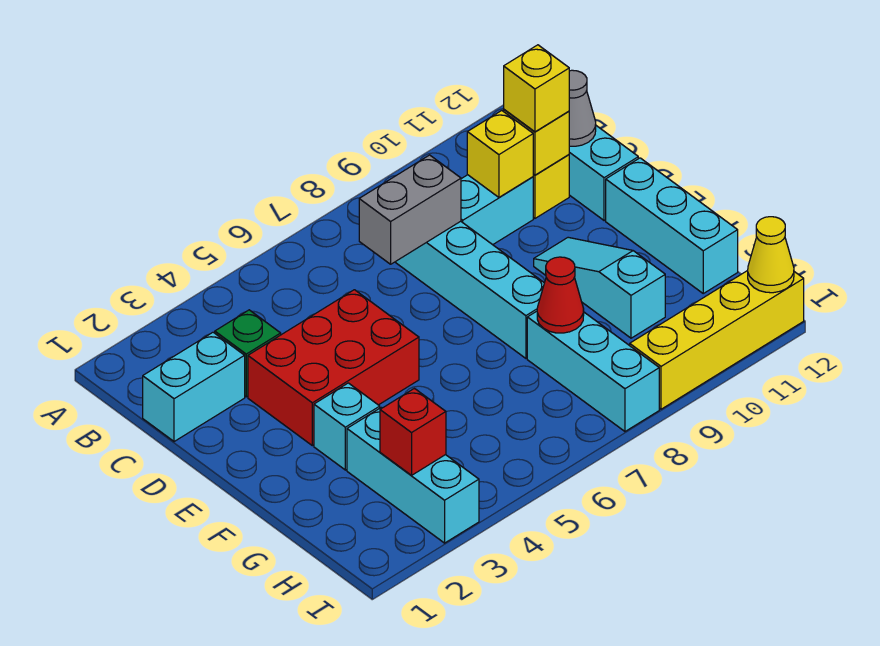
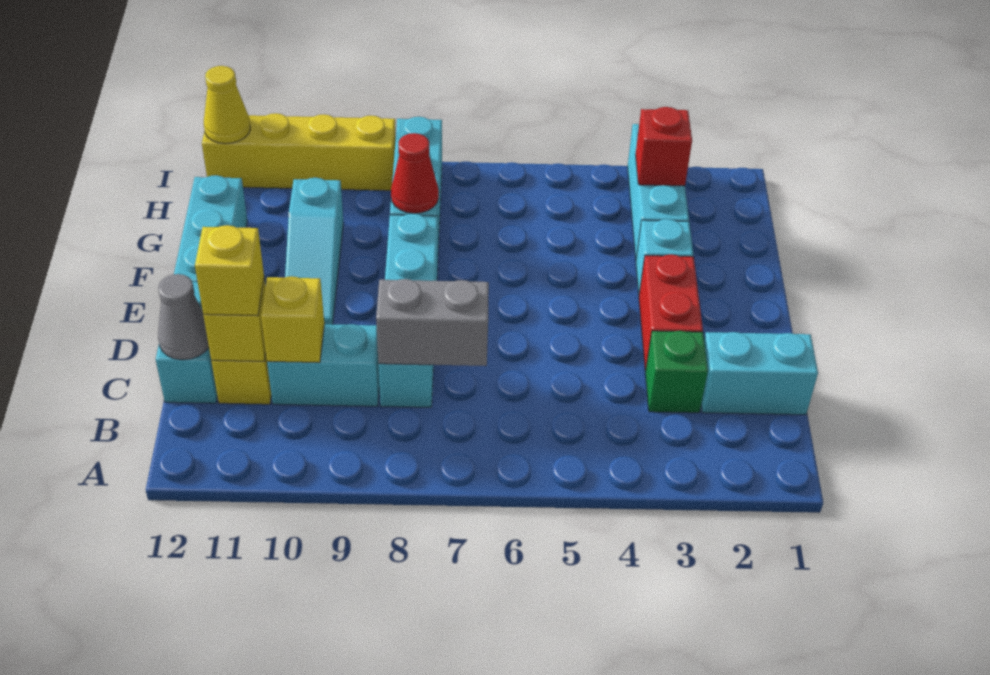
red brick D3:E5 level 1 -> red brick D3:E3 level 1

